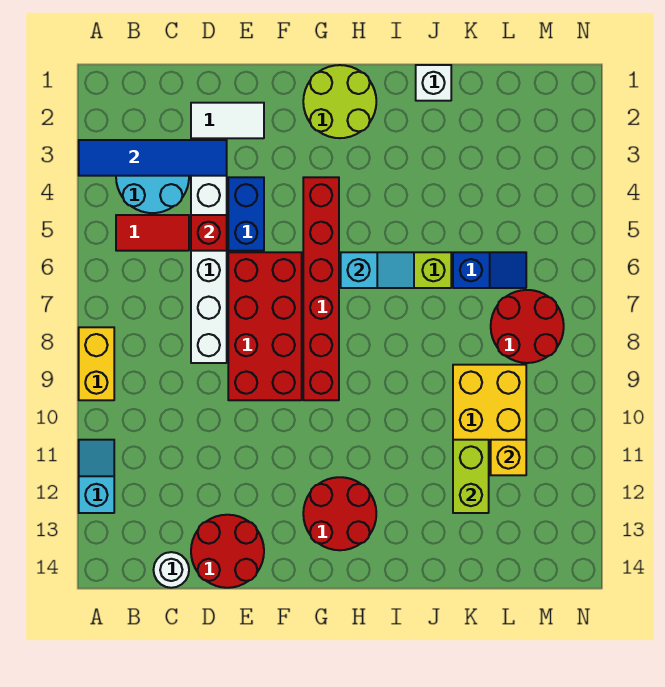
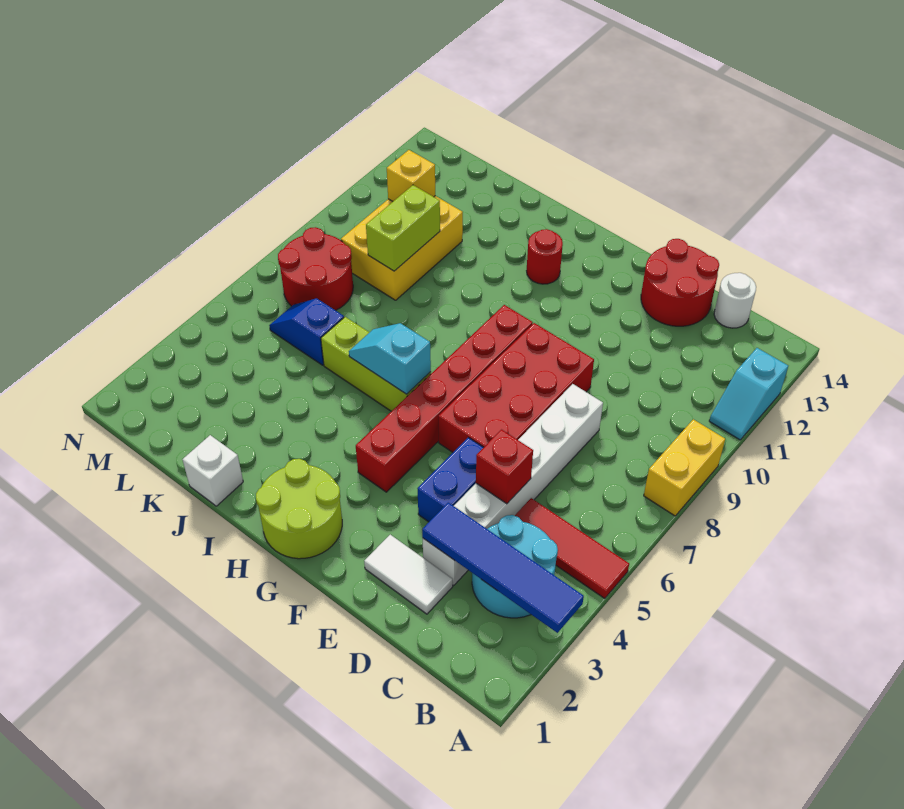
red tile B5:C5 level 1 -> red tile A5:C5 level 1
red round brick G12:H13 level 1 -> red round brick H12 level 1
lime brick K11:K12 level 2 -> lime brick K9:K10 level 2

